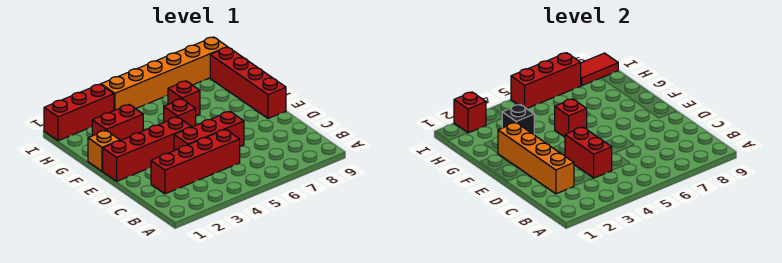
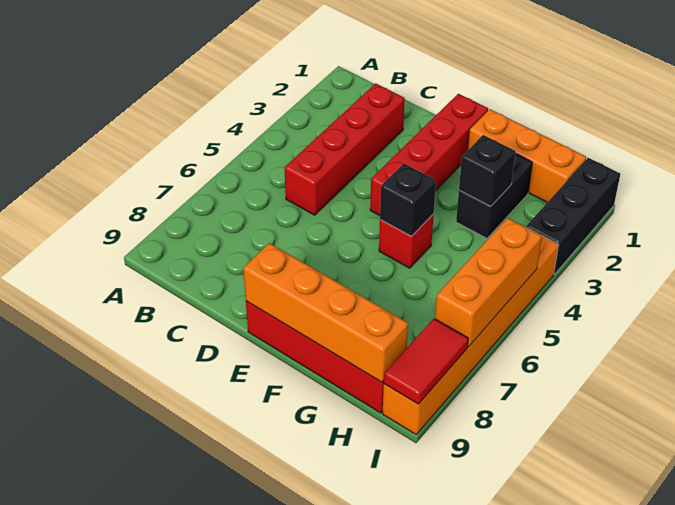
orange brick C2:F2 level 2 -> orange brick E9:H9 level 2
red brick C4:D4 level 2 -> none
red brick D4:D6 level 1 -> none
orange brick F1 level 1 -> orange brick F1:H1 level 1
red brick F5 level 2 -> black brick F5 level 2
red brick G2:G3 level 1 -> black brick G2:G3 level 1
red brick G6 level 1 -> none
red brick I1:I3 level 1 -> black brick I1:I3 level 1
red brick I2 level 2 -> none
red brick I5:I7 level 2 -> orange brick I5:I7 level 2

